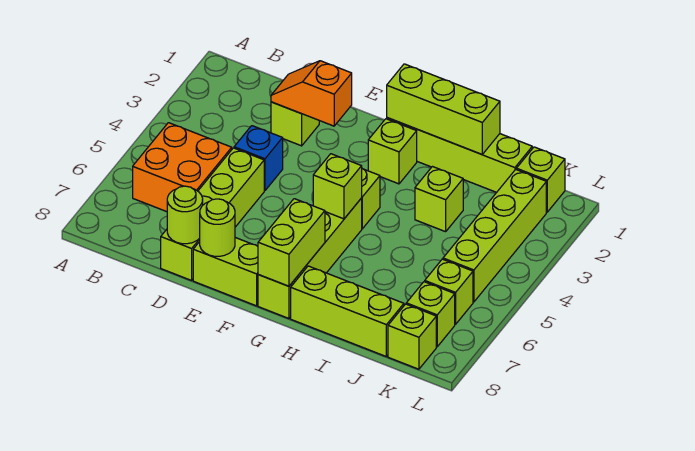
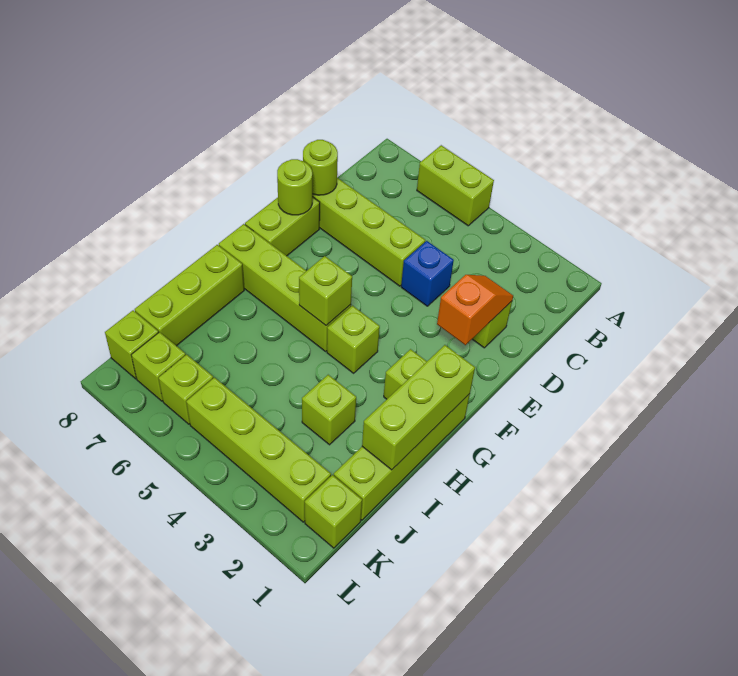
orange brick B5:C6 level 1 -> none
lime brick G7:G8 level 2 -> lime brick A5:A6 level 1

